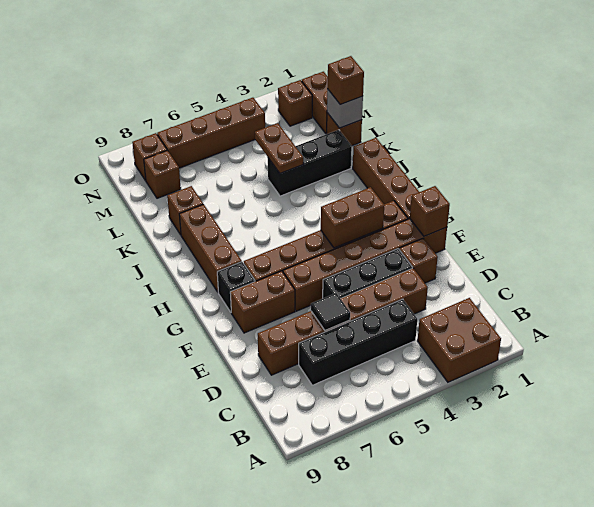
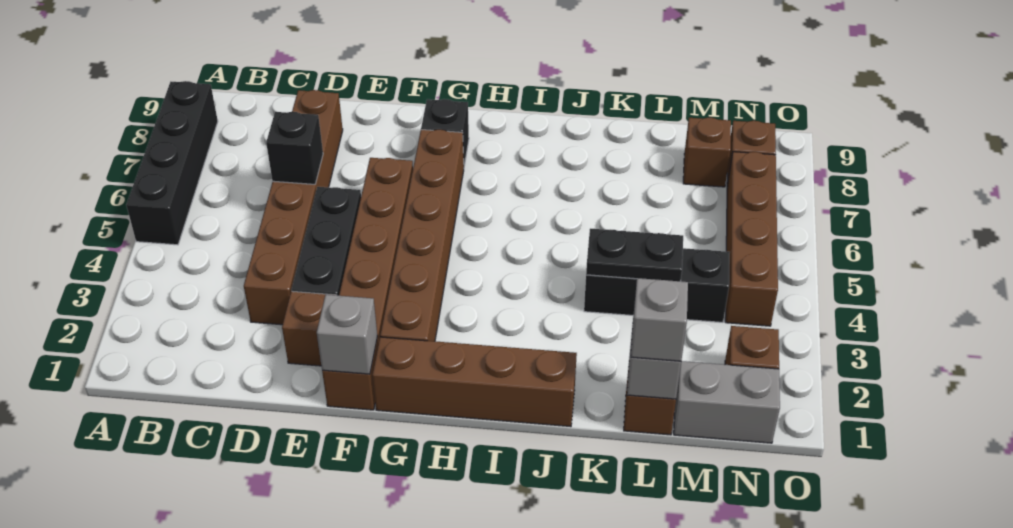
brown brick A2:B3 level 1 -> none
black brick C4:C7 level 1 -> black brick A5:A8 level 1
black tile D6 level 2 -> black brick D6 level 2
brown brick F1 level 2 -> grey brick F1 level 2
brown brick F7:F8 level 1 -> none
brown brick G3:G4 level 2 -> none
brown brick H8:J8 level 1 -> none
black brick K2:K4 level 1 -> black brick K4:M4 level 1
brown plate K4:L4 level 2 -> black plate K4:L4 level 2
brown brick K8 level 1 -> none
brown brick L1 level 3 -> grey brick L1 level 3
brown brick M1:N1 level 1 -> grey brick M1:N1 level 1

